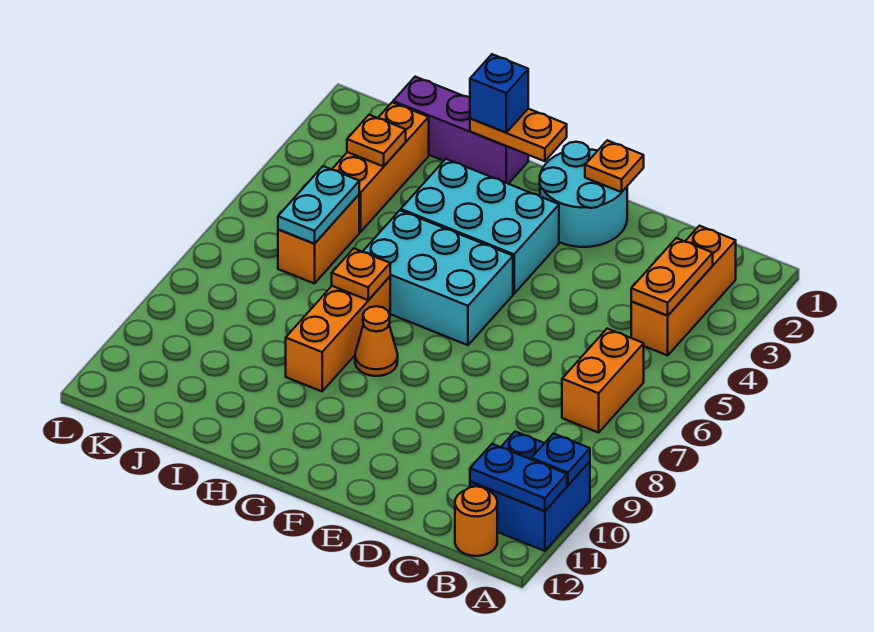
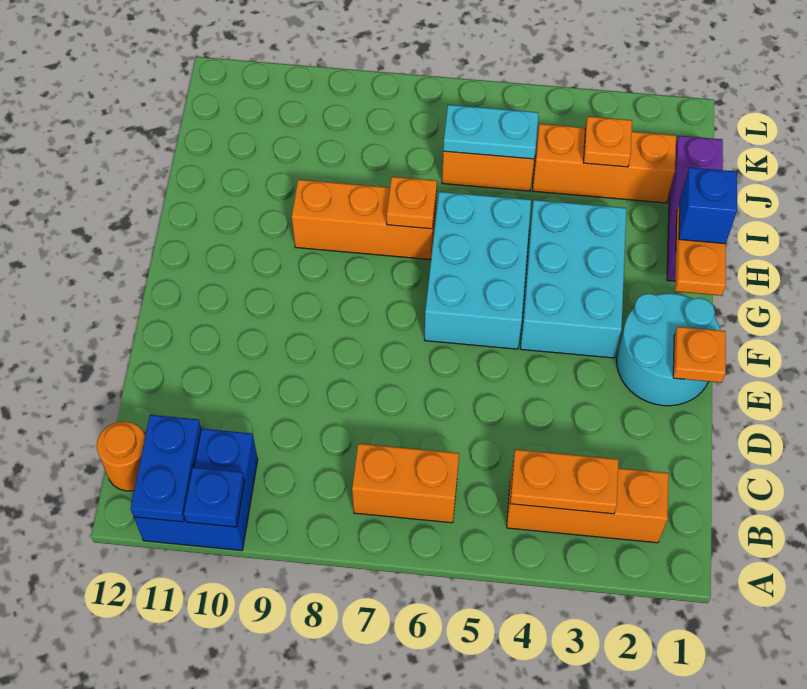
orange cone G8 level 1 -> none

